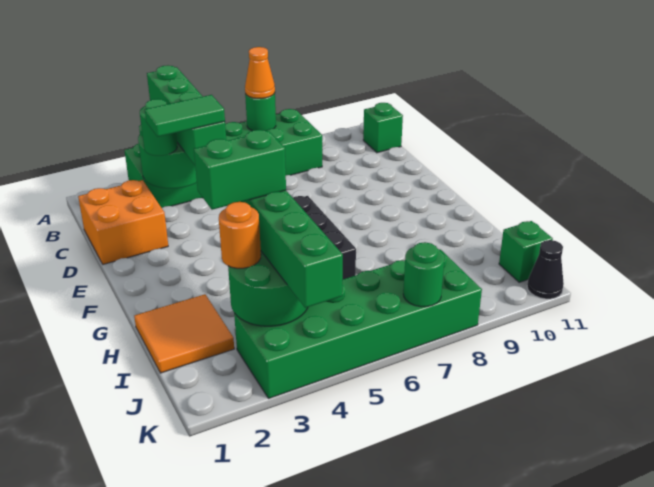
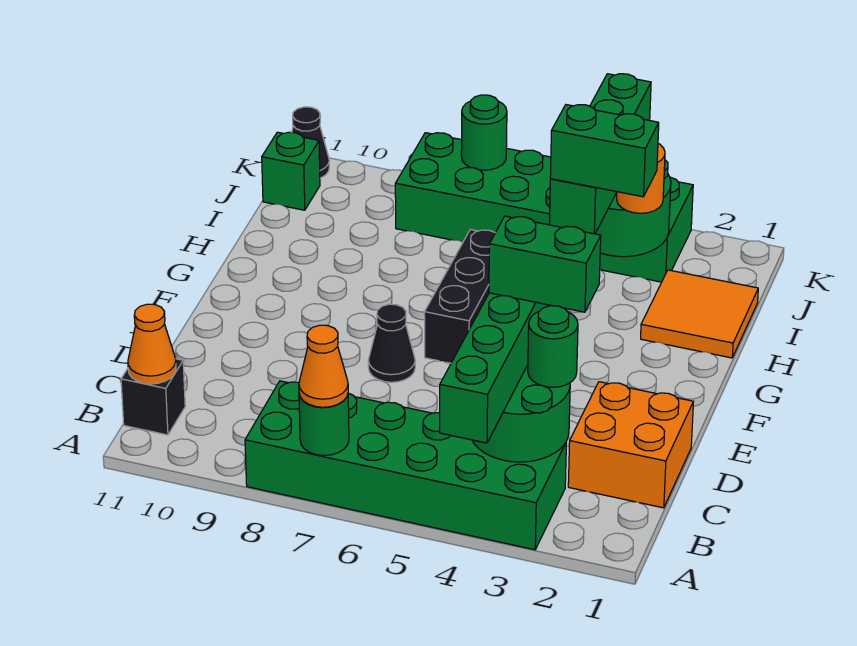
green brick B11 level 1 -> black brick B11 level 1
none -> orange cone B11 level 2
green tile D3:D4 level 4 -> green brick D3:D4 level 4
none -> black cone E7 level 1

